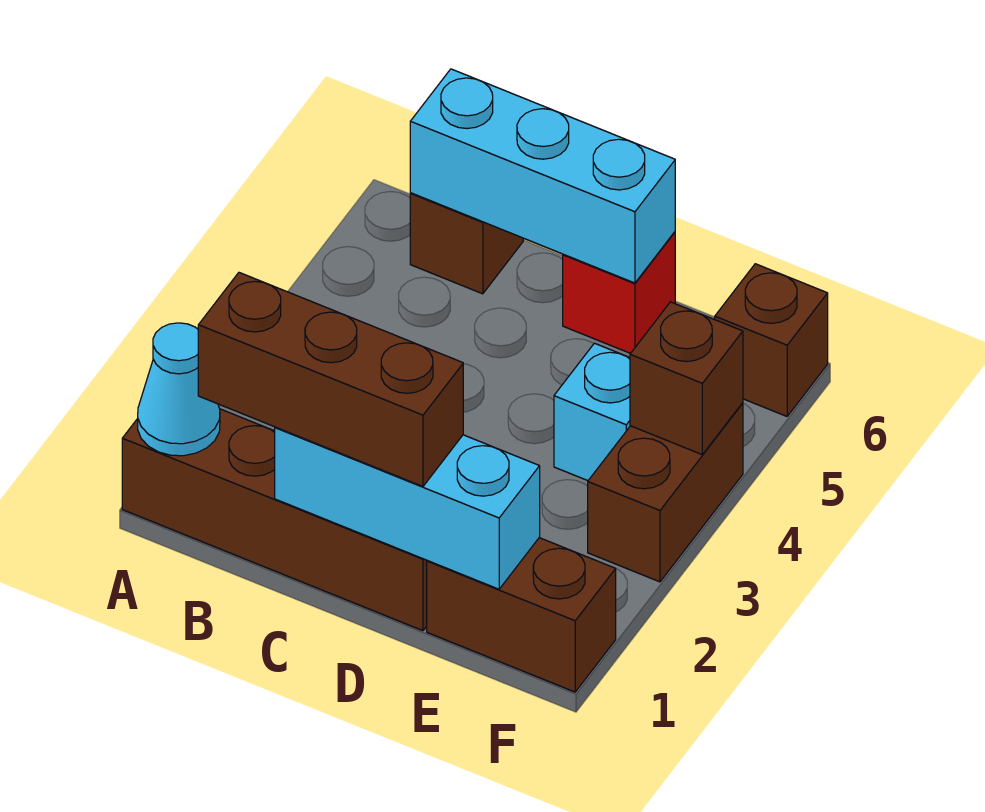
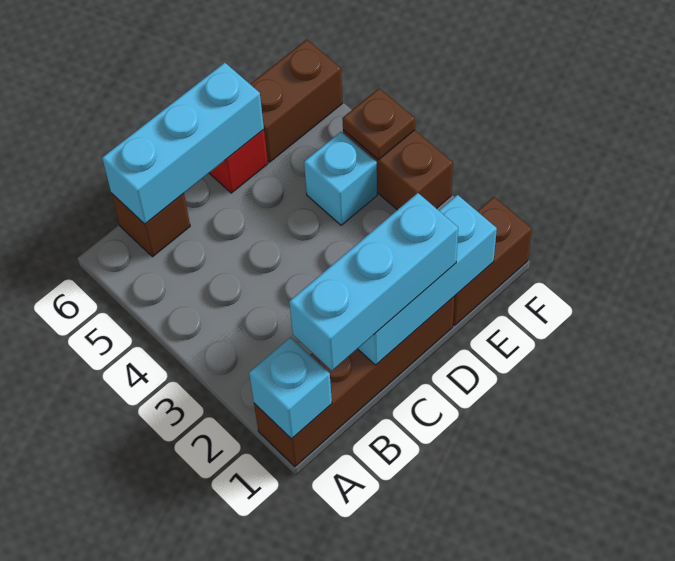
cyan cone A1 level 2 -> cyan brick A1 level 2
brown brick B1:D1 level 3 -> cyan brick B1:D1 level 3
brown brick F4 level 2 -> brown plate F4 level 2
brown brick F6 level 1 -> brown brick E6:F6 level 1

